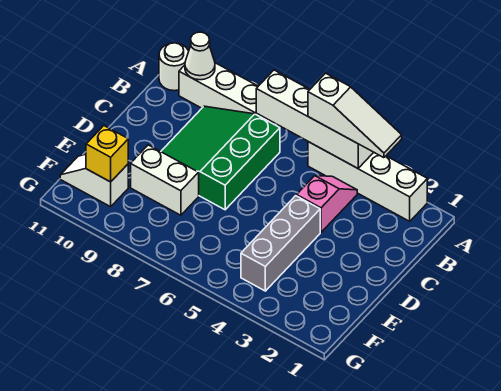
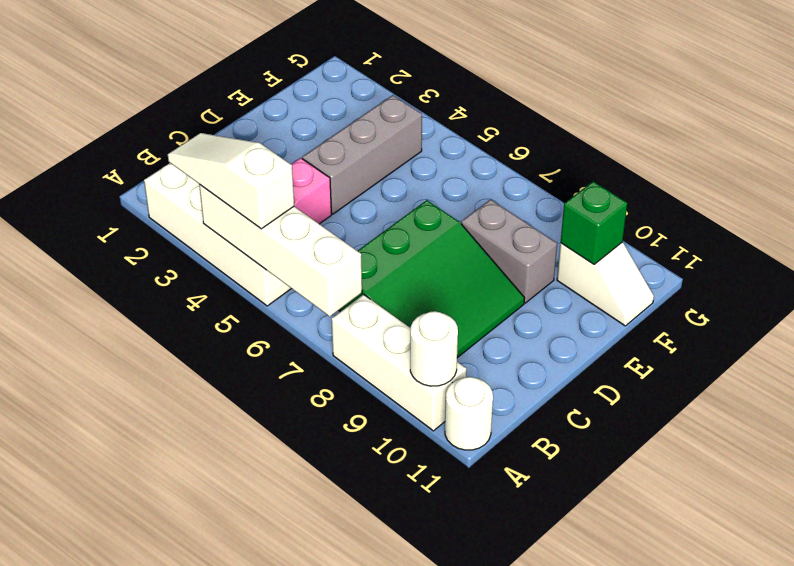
white cone A10 level 2 -> white round brick A10 level 2
white brick E8:E9 level 1 -> grey brick E8:E9 level 1
yellow brick F10 level 2 -> green brick F10 level 2

